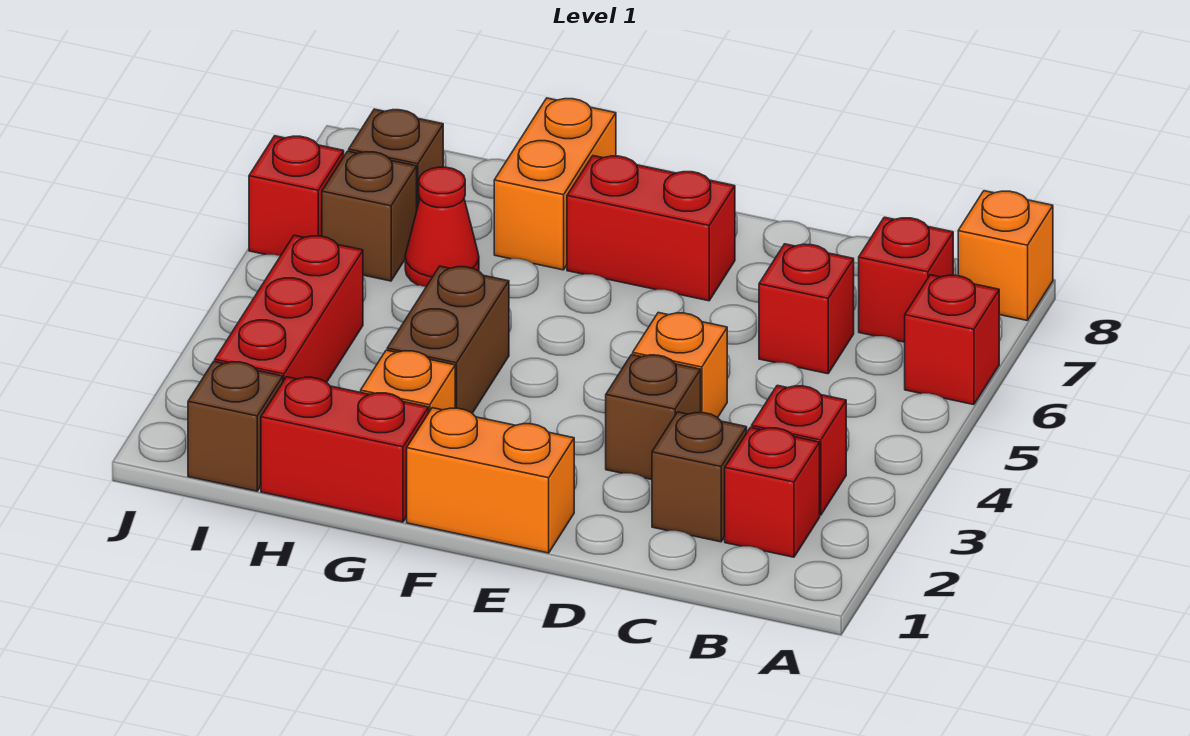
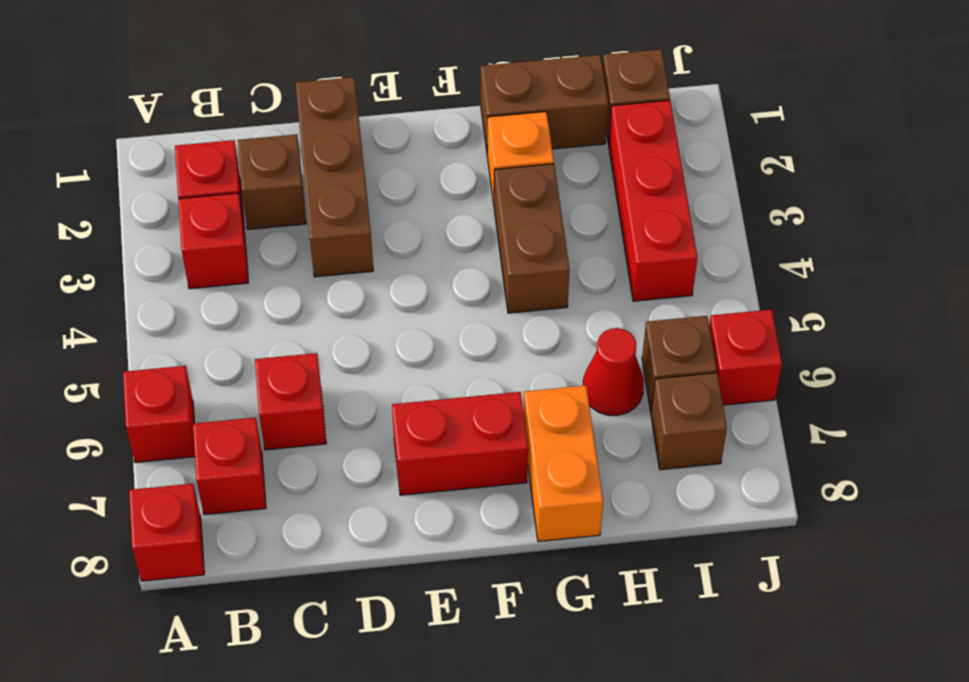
orange brick A8 level 1 -> red brick A8 level 1
brown brick D3 level 1 -> brown brick D1:D3 level 1
orange brick D4 level 1 -> none
orange brick E1:F1 level 1 -> none
red brick G1:H1 level 1 -> brown brick G1:H1 level 1

